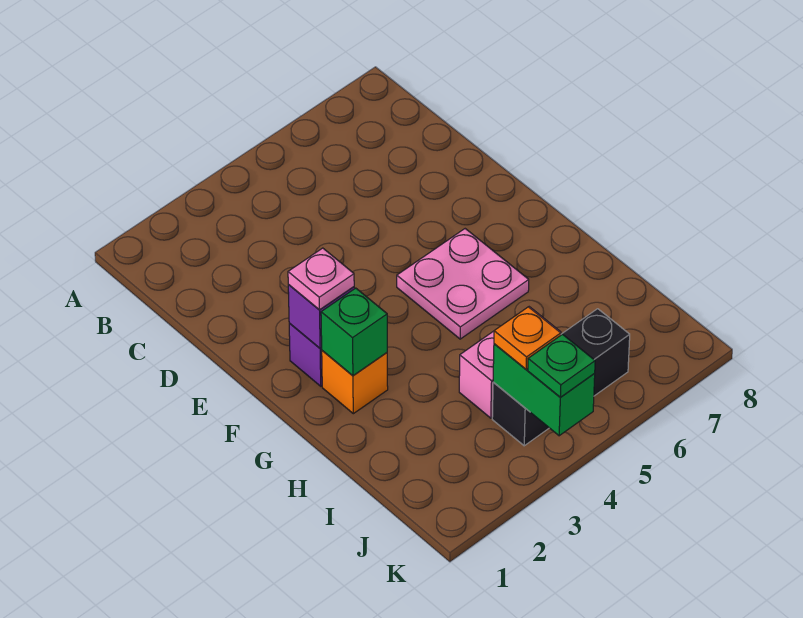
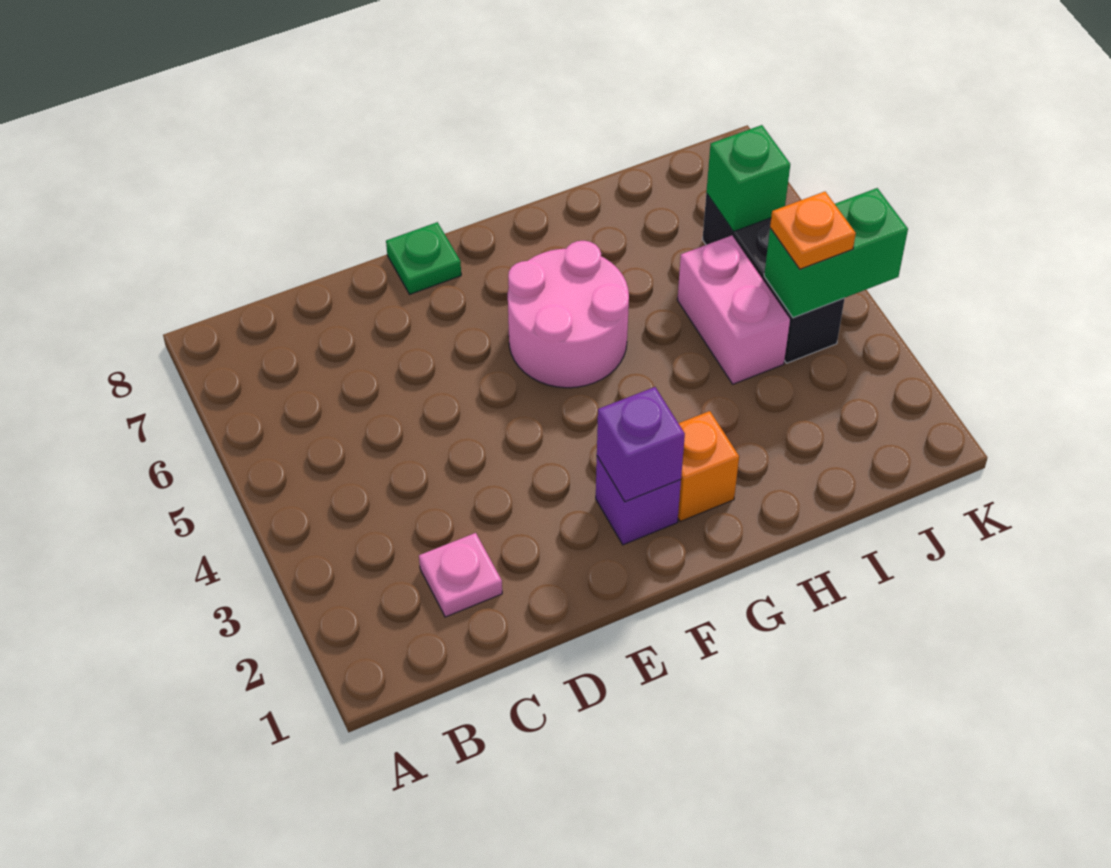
pink plate F2 level 3 -> pink plate C2 level 1
pink plate F5:G6 level 1 -> pink round brick F5:G6 level 1
green brick G2 level 2 -> green brick J6 level 2
green plate K4 level 3 -> green plate E8 level 1

